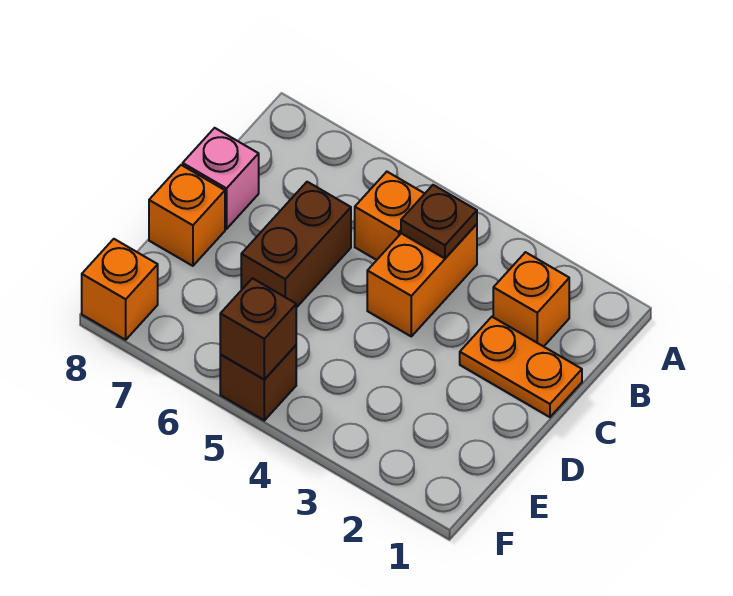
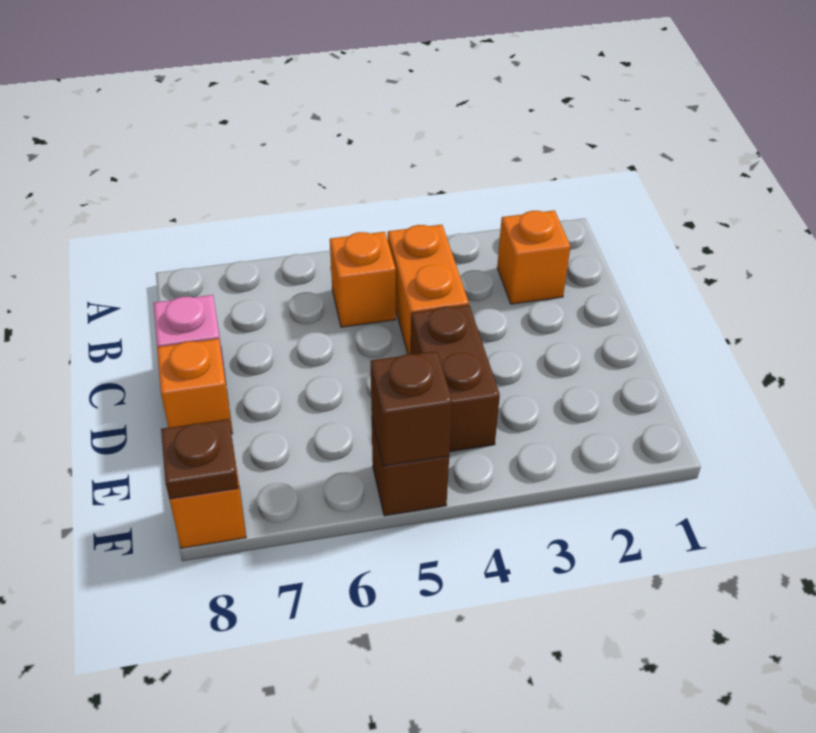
brown plate B4 level 2 -> brown plate F8 level 2
orange plate C1:C2 level 1 -> none
brown brick C6:D6 level 1 -> brown brick D4:E4 level 1

